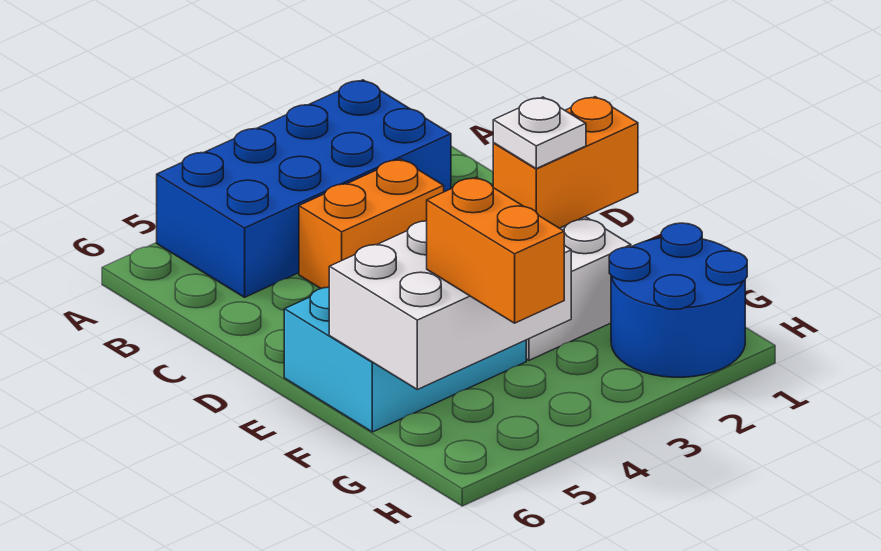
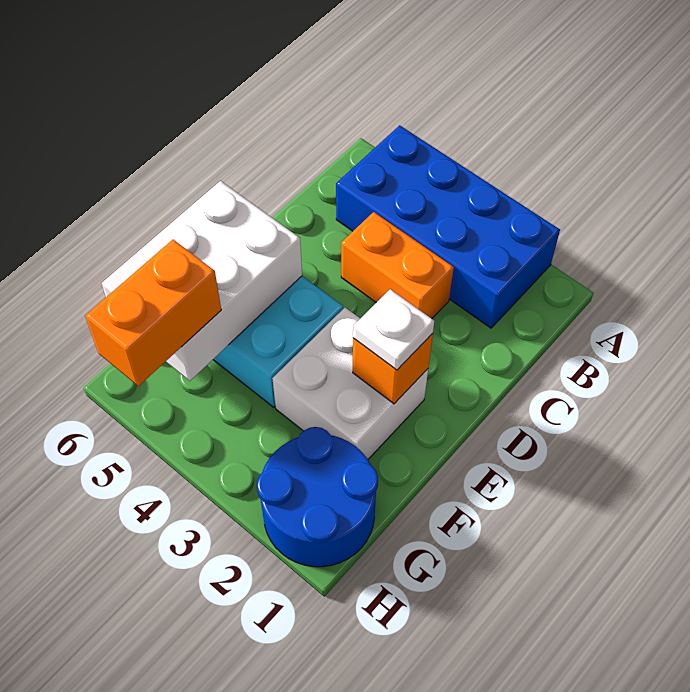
orange brick E1:E2 level 2 -> orange brick E2 level 2
white brick F4:G6 level 2 -> white brick E5:G6 level 2

